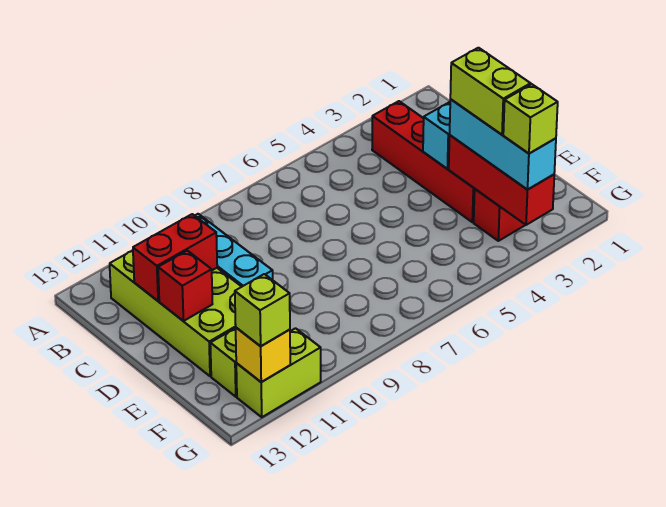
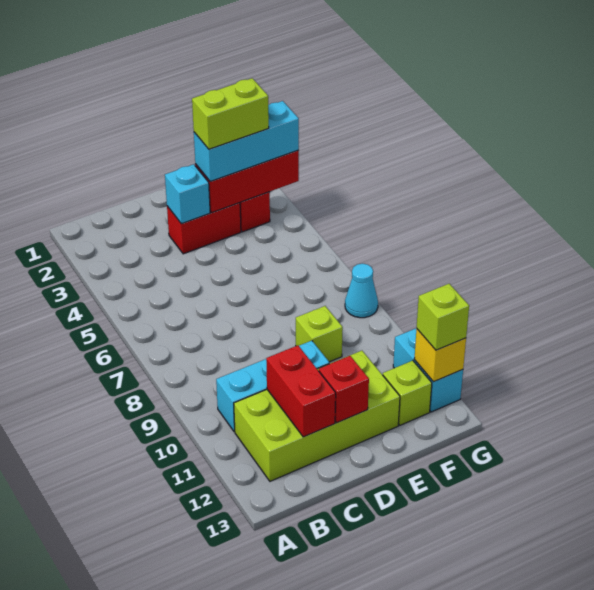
red brick B3:E3 level 1 -> red brick D3:E3 level 1
lime brick G3 level 4 -> lime brick E9 level 1
none -> cyan cone G8 level 1
lime brick G11:G12 level 1 -> cyan brick G11:G12 level 1

